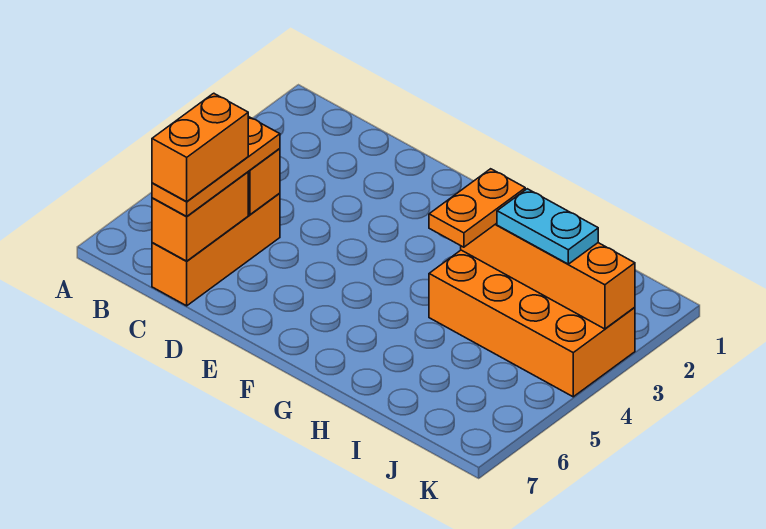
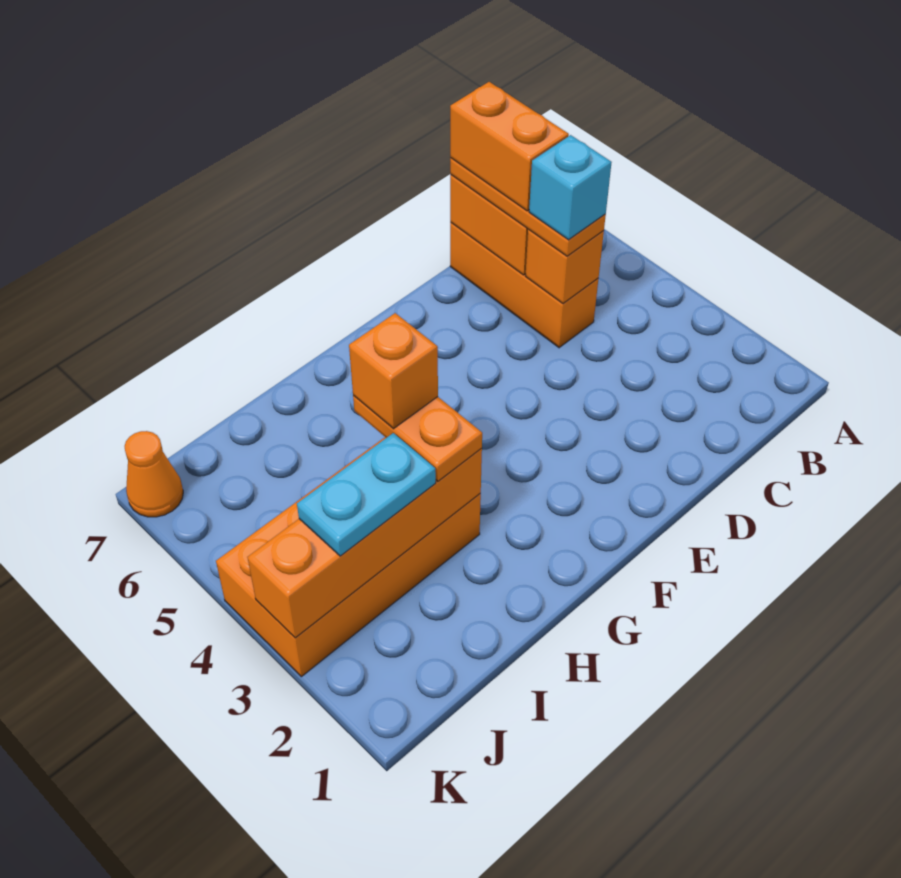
none -> cyan brick C5 level 4
none -> orange brick H4 level 4
none -> orange cone K7 level 1

